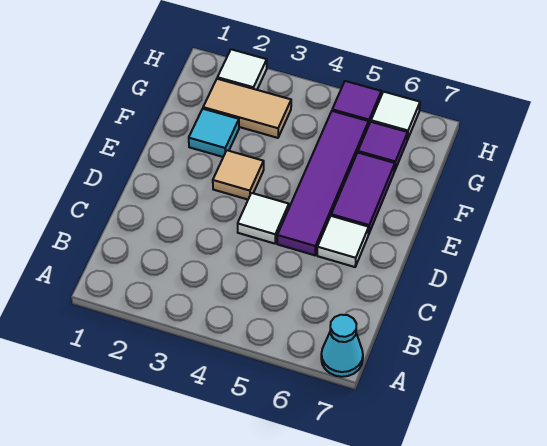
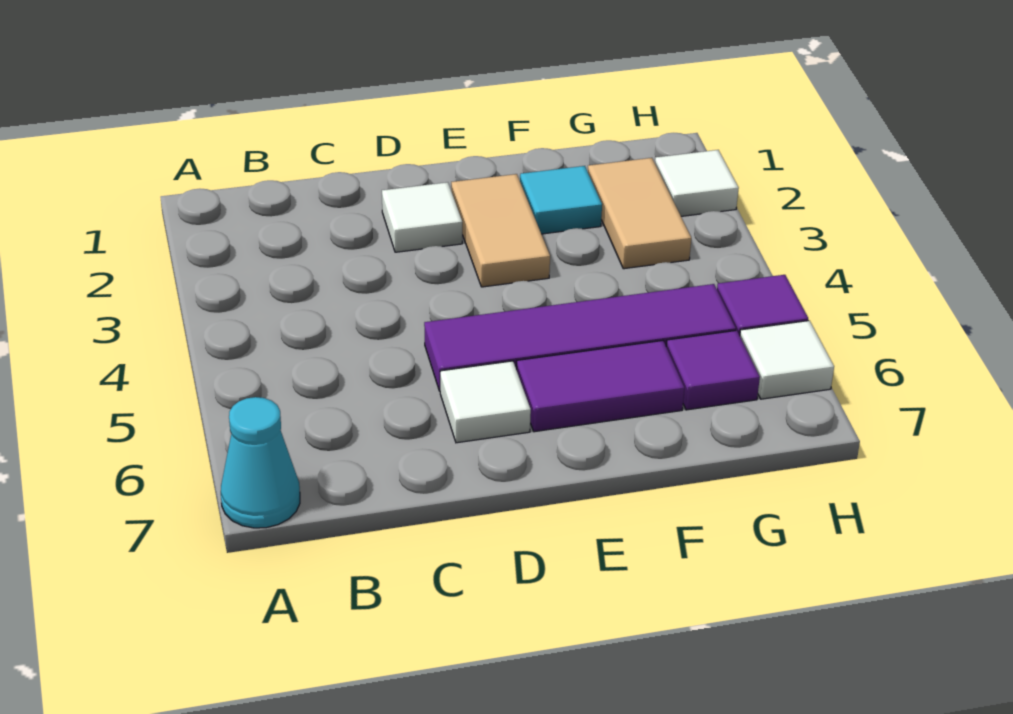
white tile D4 level 1 -> white tile D2 level 1
tan tile E3 level 1 -> tan tile E2:E3 level 1

